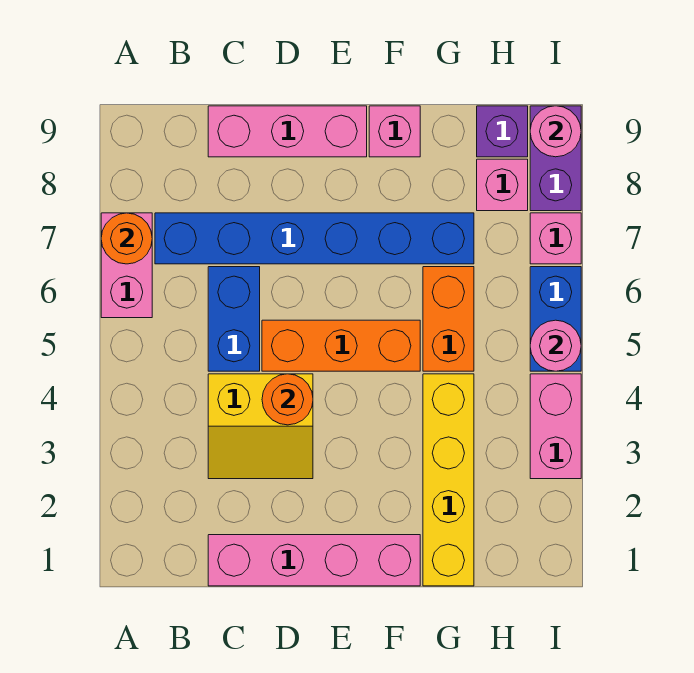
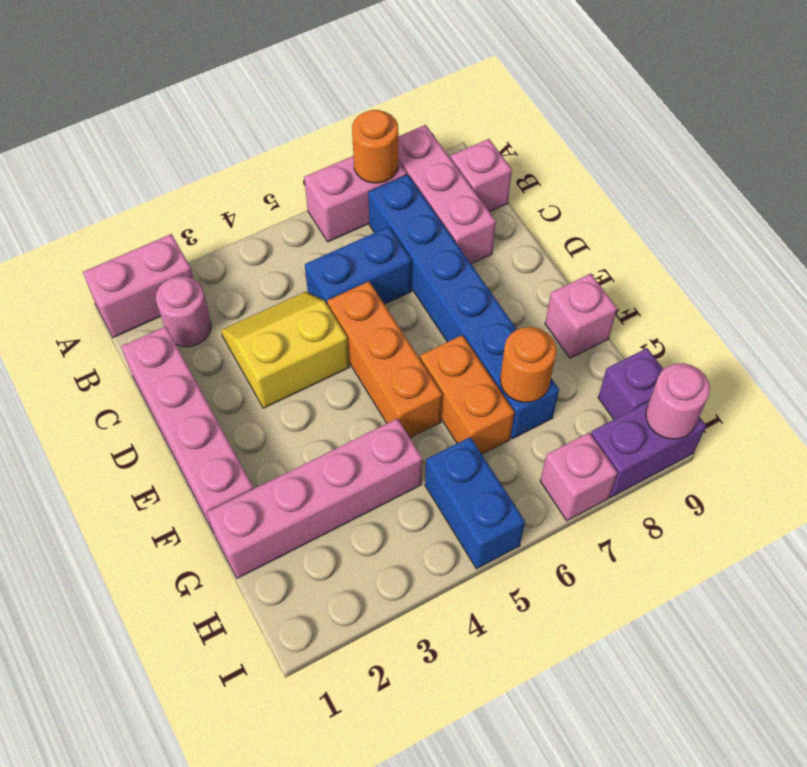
yellow slope C3:D4 level 1 top 4 -> yellow slope C3:D4 level 1 top D
pink brick C9:E9 level 1 -> pink brick A8:C8 level 1
orange round brick D4 level 2 -> orange round brick G7 level 2
yellow brick G1:G4 level 1 -> pink brick G1:G4 level 1
orange brick G5:G6 level 1 -> orange brick F6:G6 level 1
pink brick H8 level 1 -> pink brick B9 level 1
pink brick I3:I4 level 1 -> pink brick A1:A2 level 1
blue brick I5:I6 level 1 -> blue brick H5:I5 level 1
pink round brick I5 level 2 -> pink round brick B2 level 1

